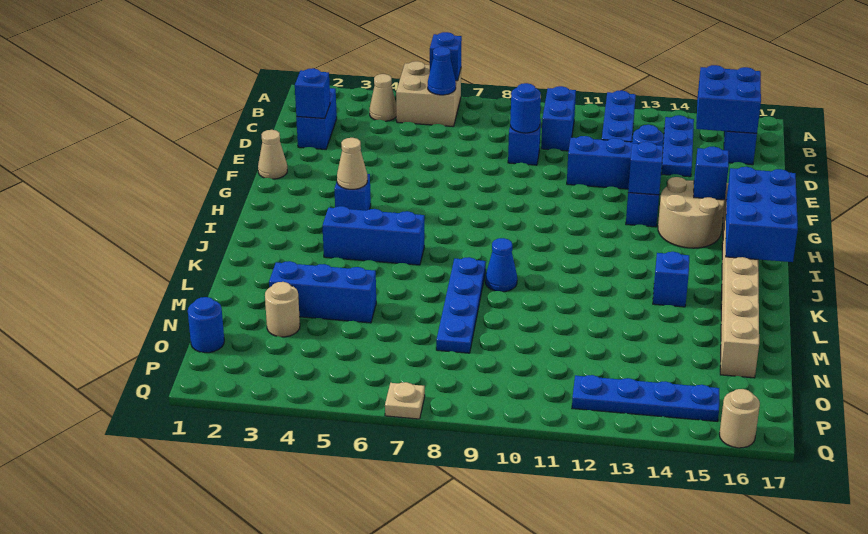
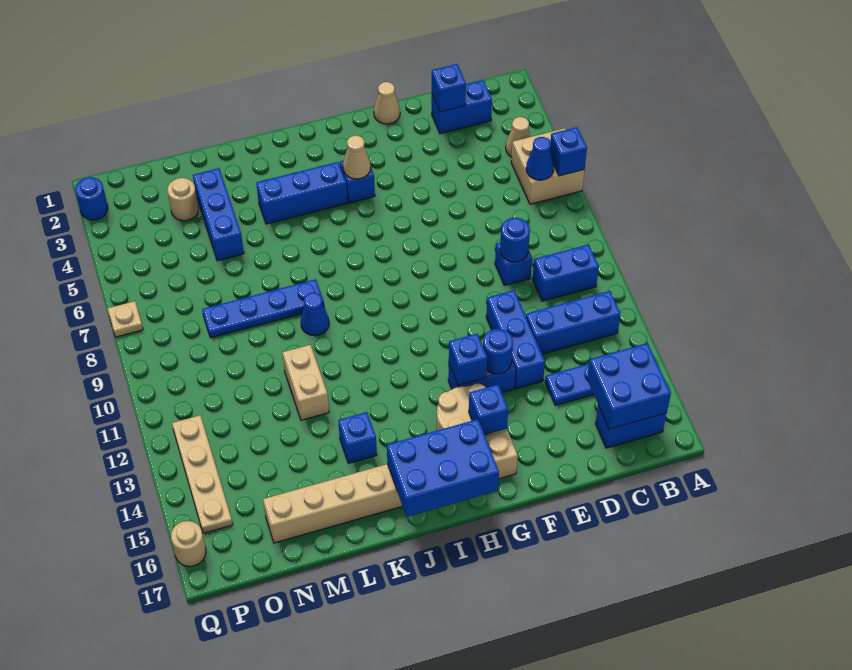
blue brick J4:J6 level 1 -> blue brick I4:K4 level 1
none -> tan brick L11:L12 level 1
blue round brick O1 level 1 -> blue round brick Q2 level 1
blue plate P12:P15 level 1 -> tan plate P12:P15 level 1

